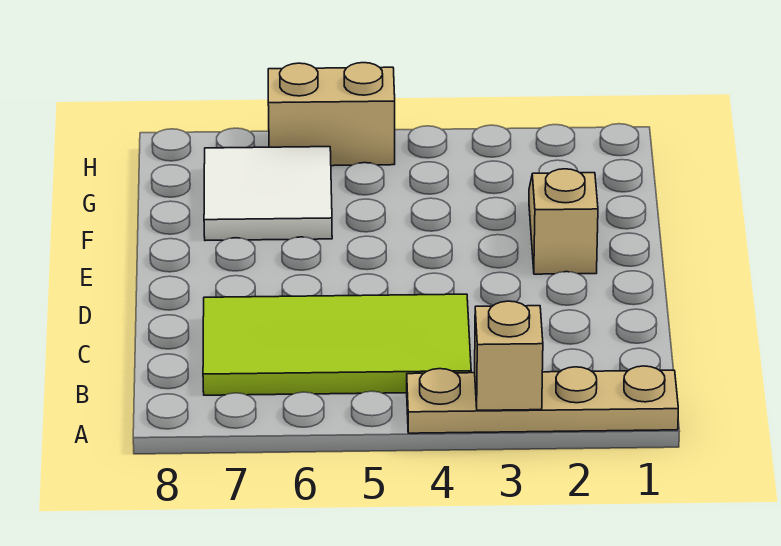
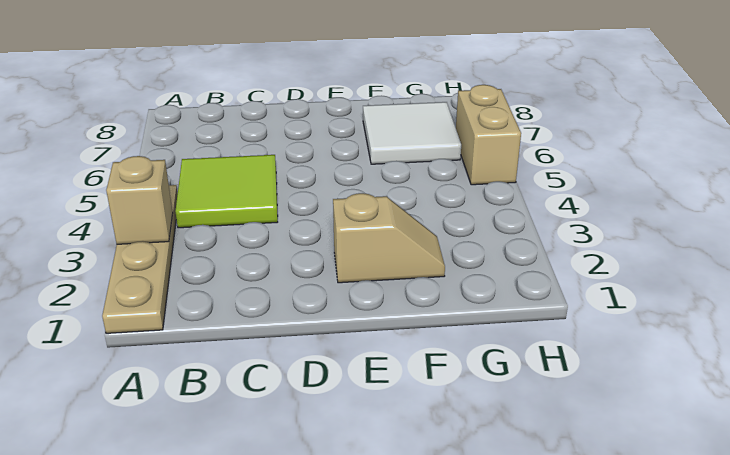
lime tile B4:C7 level 1 -> lime tile B4:C5 level 1

